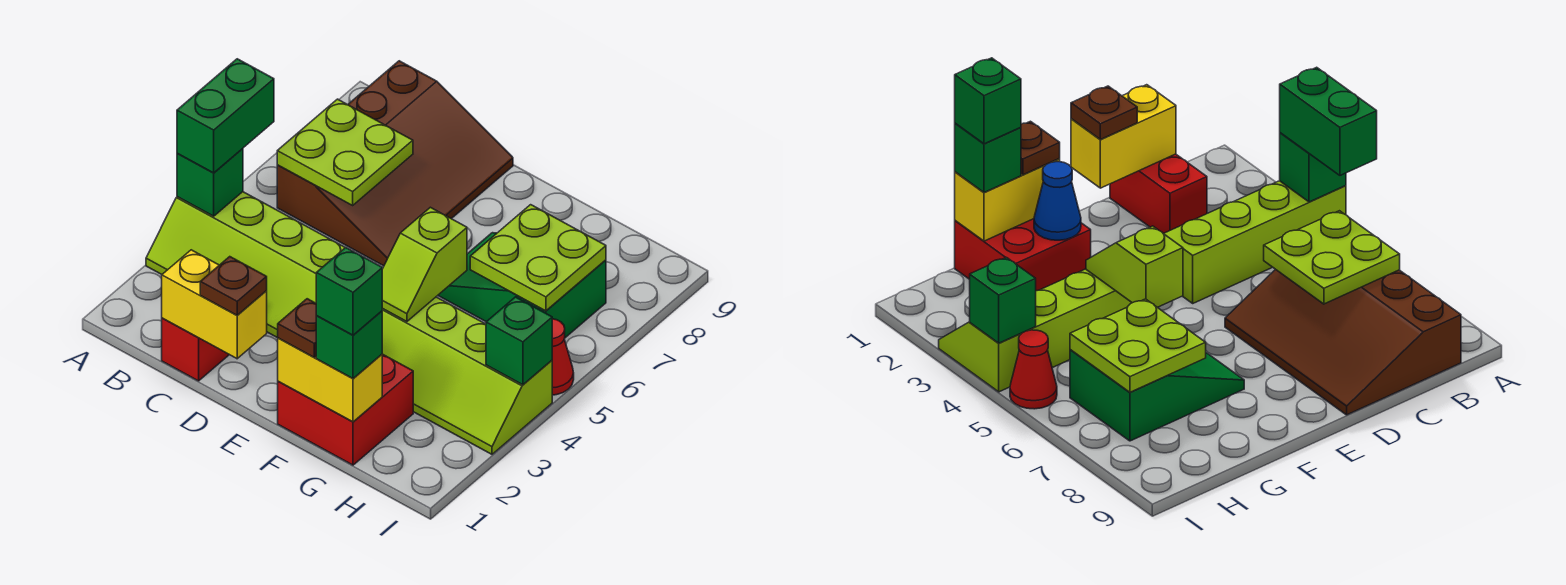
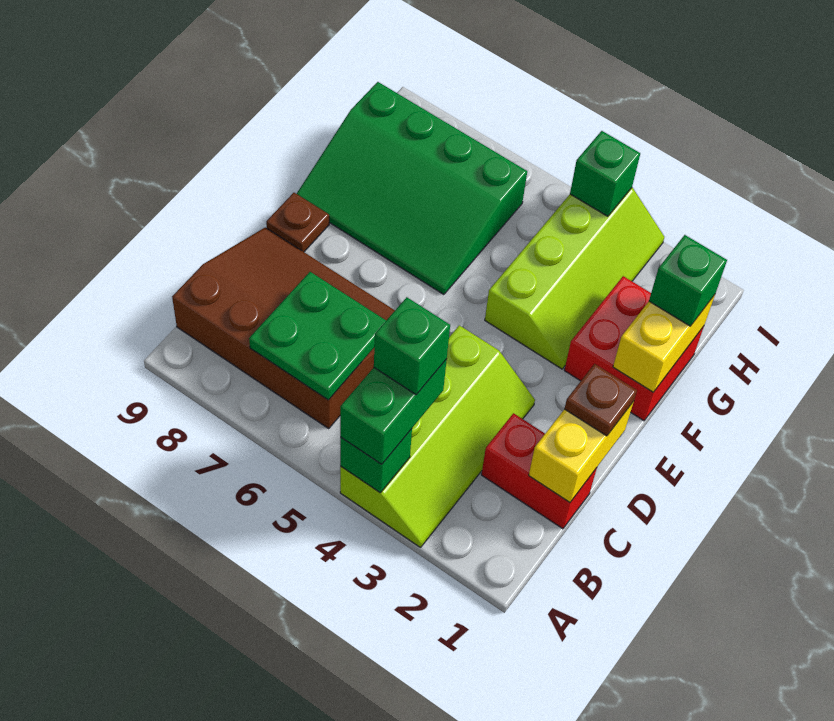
green brick A4:A5 level 3 -> green brick A4:B4 level 3
lime plate B6:C7 level 2 -> green plate B6:C7 level 2
brown plate F1 level 3 -> brown plate E9 level 1
blue cone F2 level 2 -> none
lime slope F4:F5 level 2 top 5 -> none
green slope F6:H7 level 1 top H -> green slope F6:H9 level 1 top H
green brick G1 level 4 -> green brick B4 level 4
lime plate G6:H7 level 2 -> none
red cone I5 level 1 -> none

